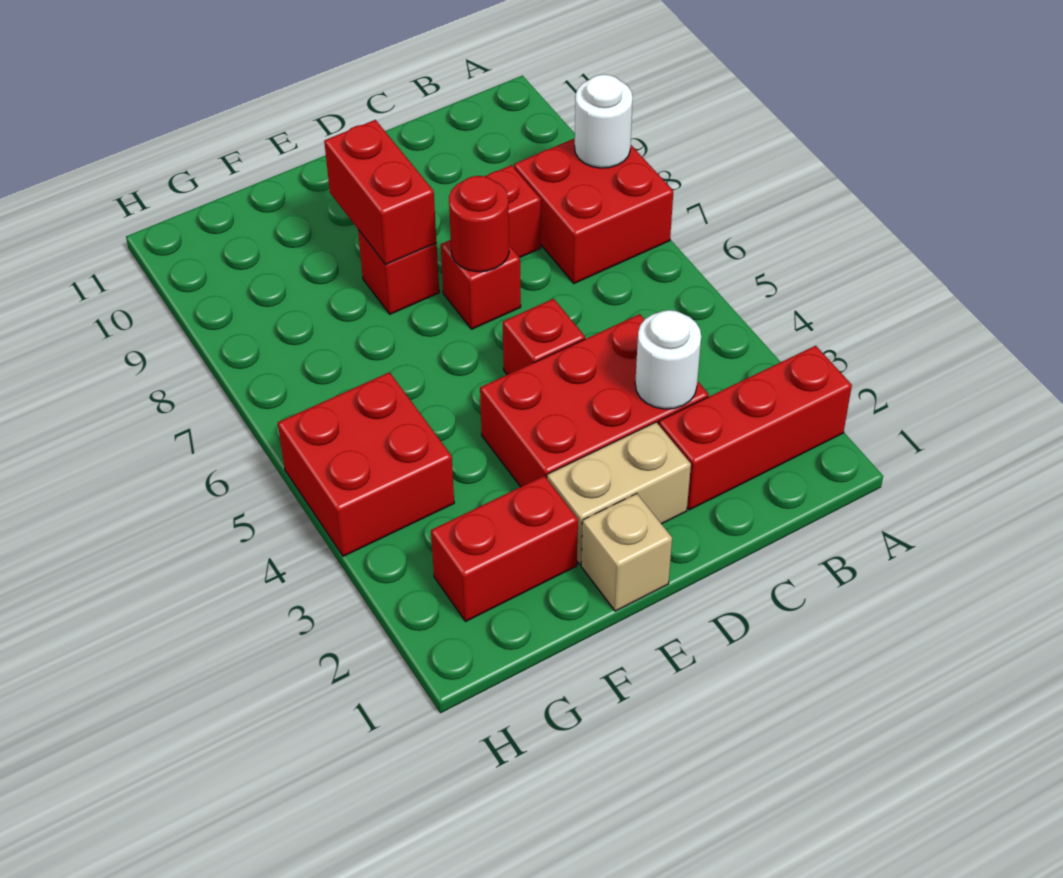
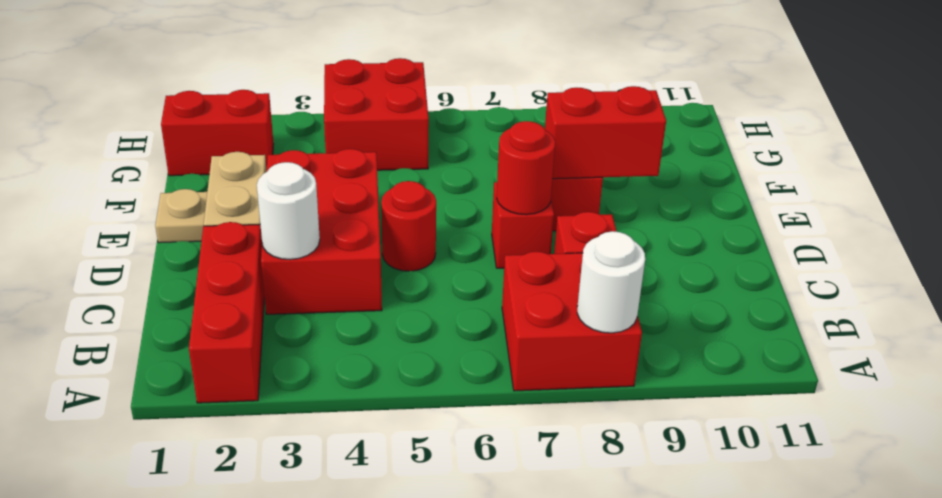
red brick D5 level 1 -> red round brick D5 level 1
tan brick E1 level 1 -> tan plate E1 level 1
red brick F2:G2 level 1 -> red brick G1:G2 level 1

